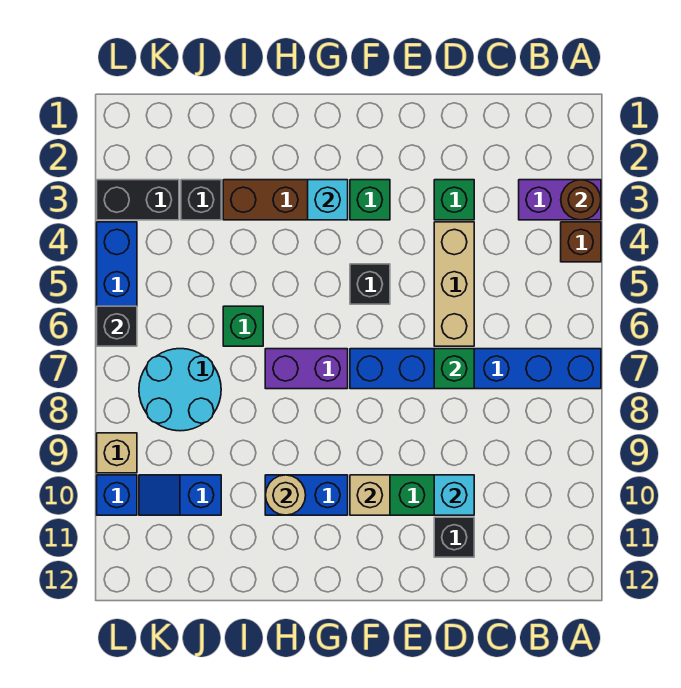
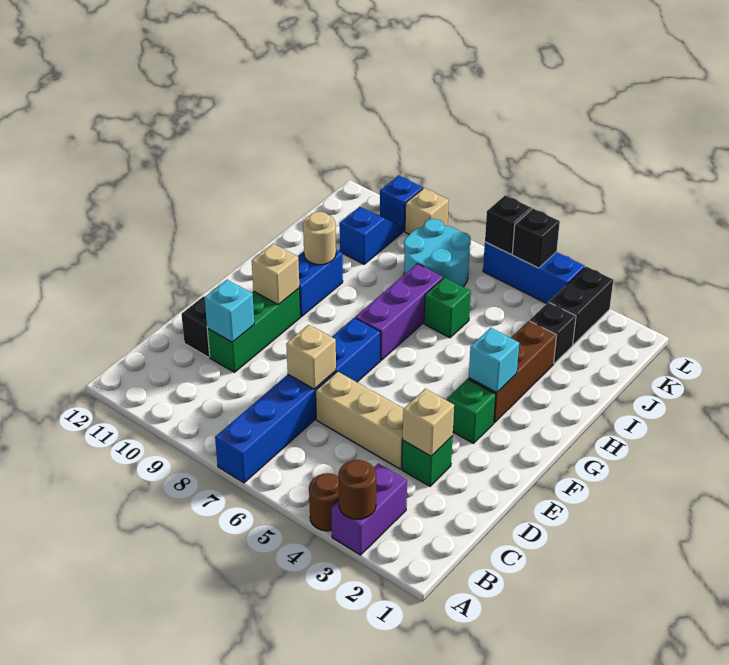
brown brick A4 level 1 -> brown round brick A4 level 1
none -> tan brick D3 level 2
green brick D7 level 2 -> tan brick D7 level 2
black brick F5 level 1 -> black brick L5 level 2
purple brick G7:H7 level 1 -> purple brick G7:I7 level 1

